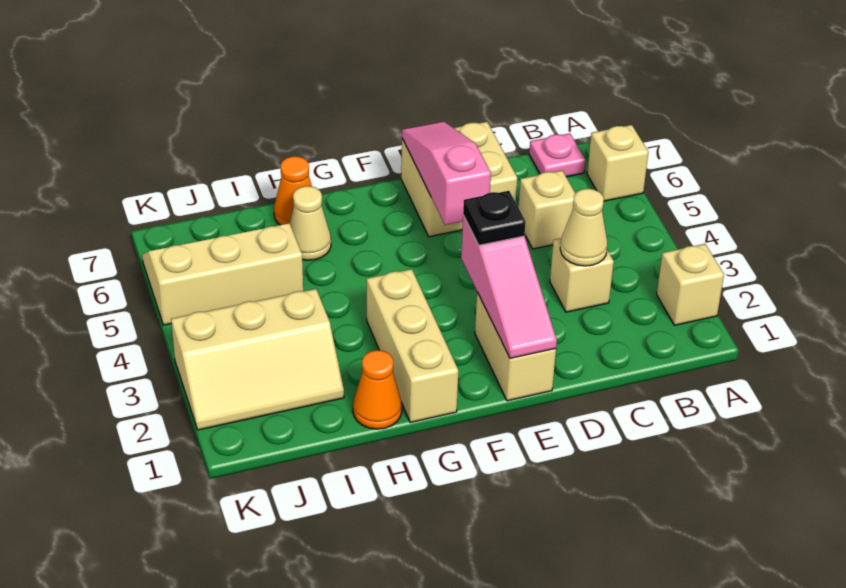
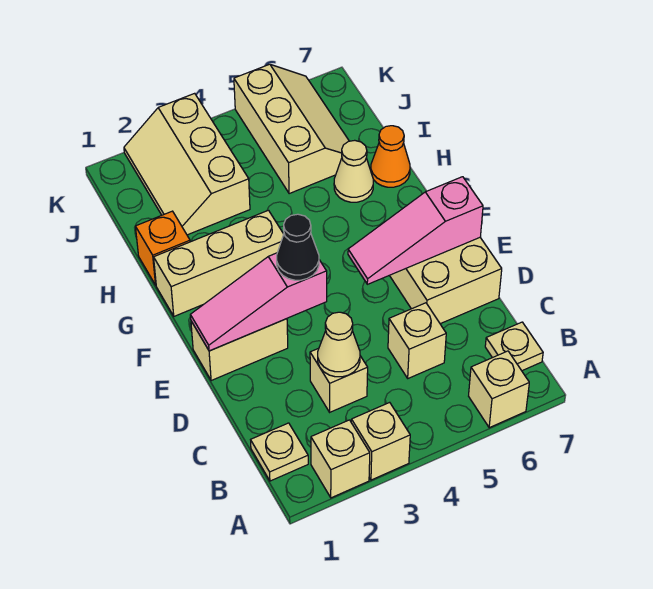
none -> tan brick A3 level 1
none -> tan plate B1 level 1
pink plate B7 level 1 -> tan plate B7 level 1
black plate E3 level 3 -> black cone E3 level 3
pink slope E5:E7 level 2 top 5 -> pink slope E5:E7 level 2 top 7
orange cone H1 level 1 -> orange brick H1 level 1

